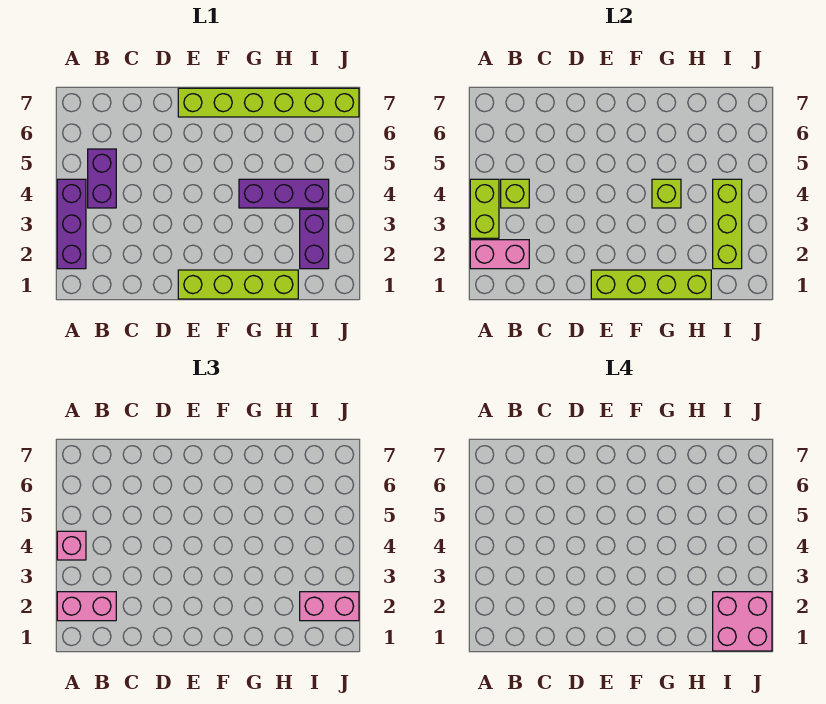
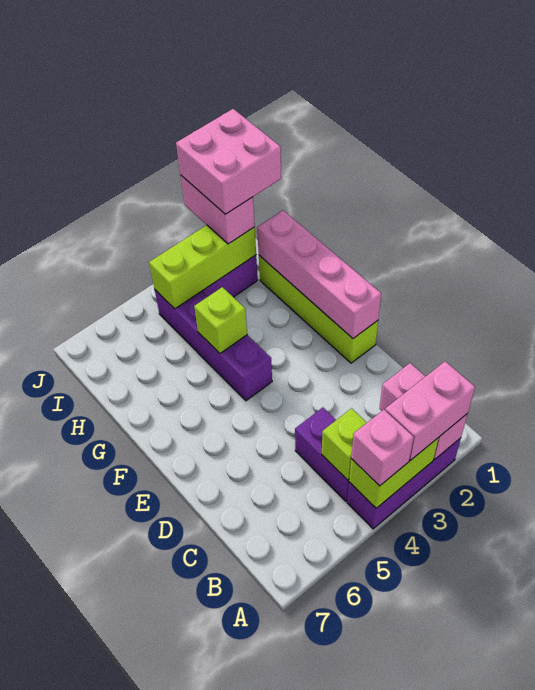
pink brick A2:B2 level 3 -> pink brick A2:A3 level 3
purple brick B4:B5 level 1 -> purple brick B4:C4 level 1
lime brick E1:H1 level 2 -> pink brick E1:H1 level 2
lime brick E7:J7 level 1 -> none
purple brick G4:I4 level 1 -> purple brick F4:I4 level 1

